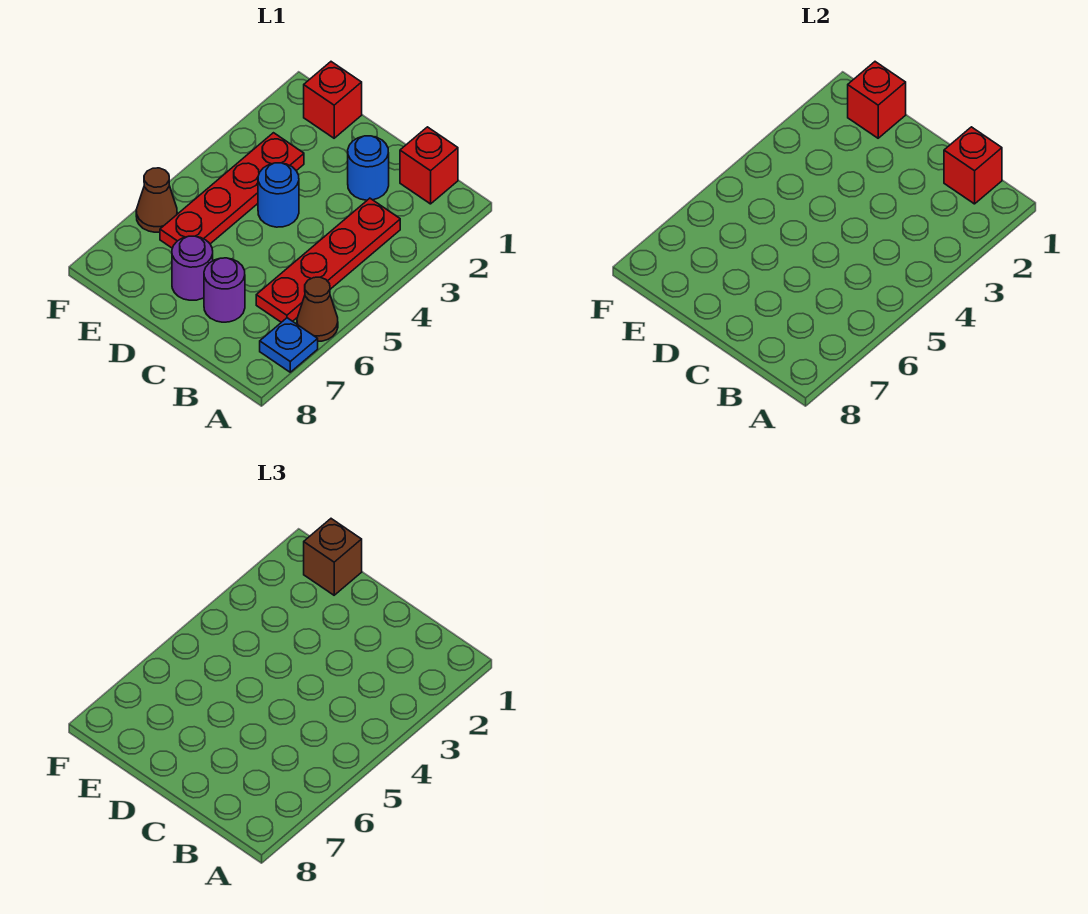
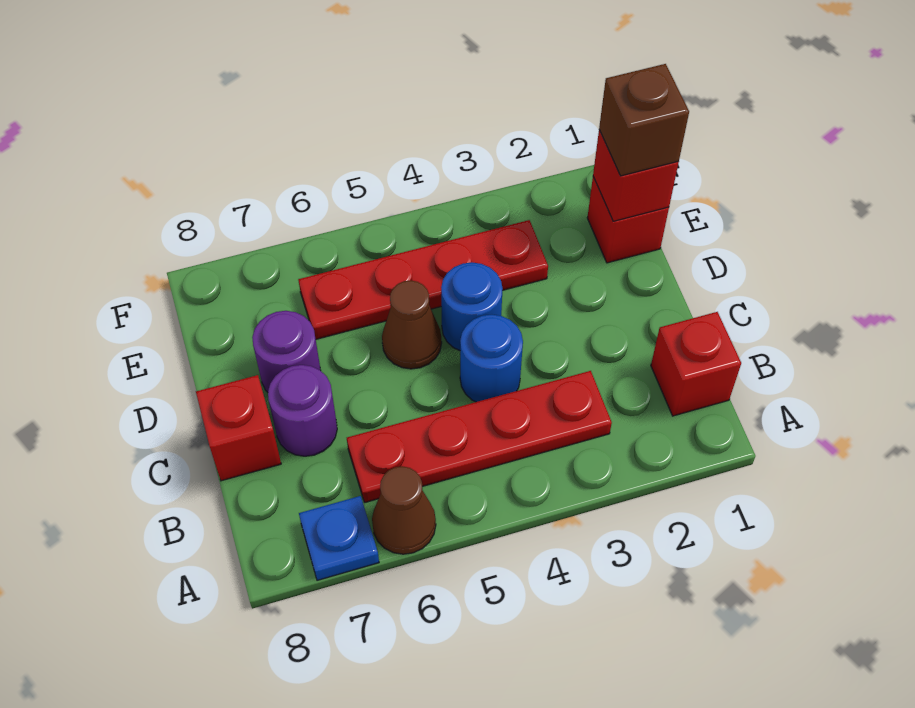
red brick B1 level 2 -> red brick C8 level 1
blue round brick C2 level 1 -> blue round brick C4 level 1
brown cone F6 level 1 -> brown cone D5 level 1

